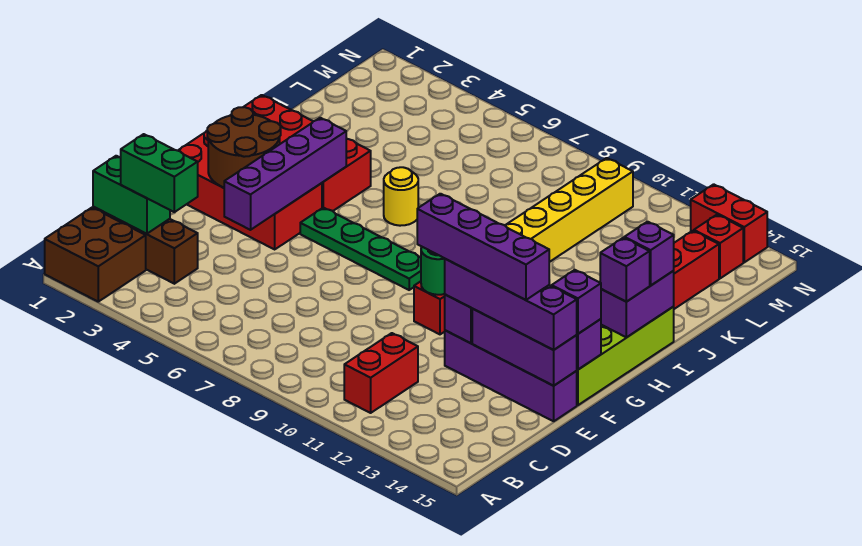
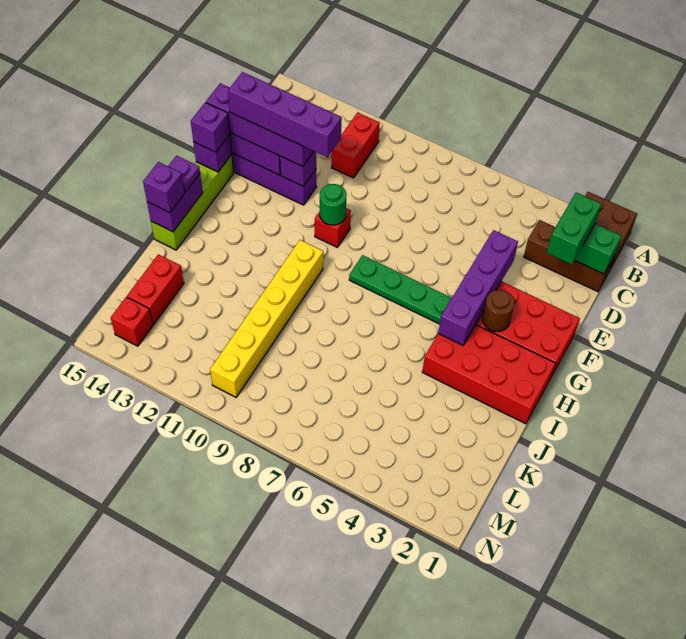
green brick C2:C3 level 3 -> green brick C2:D2 level 3
brown round brick F2:G3 level 2 -> brown round brick G3 level 2
purple brick H15 level 3 -> purple plate H15 level 3
yellow round brick I6 level 1 -> none
red brick N13:N14 level 1 -> none

